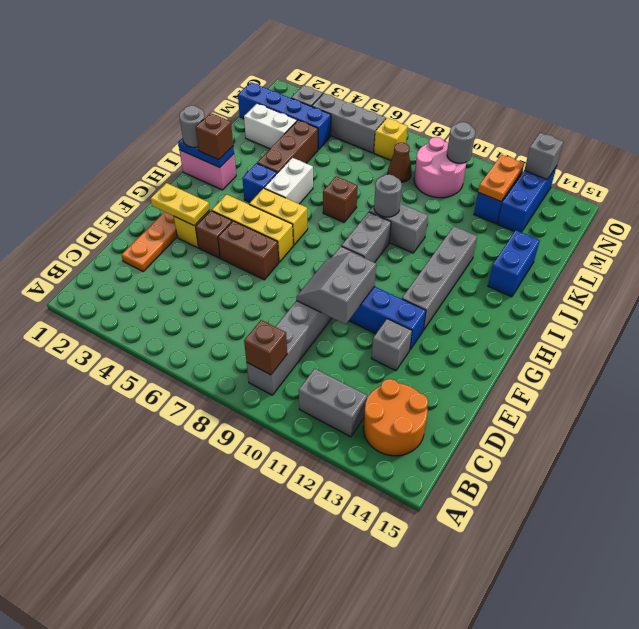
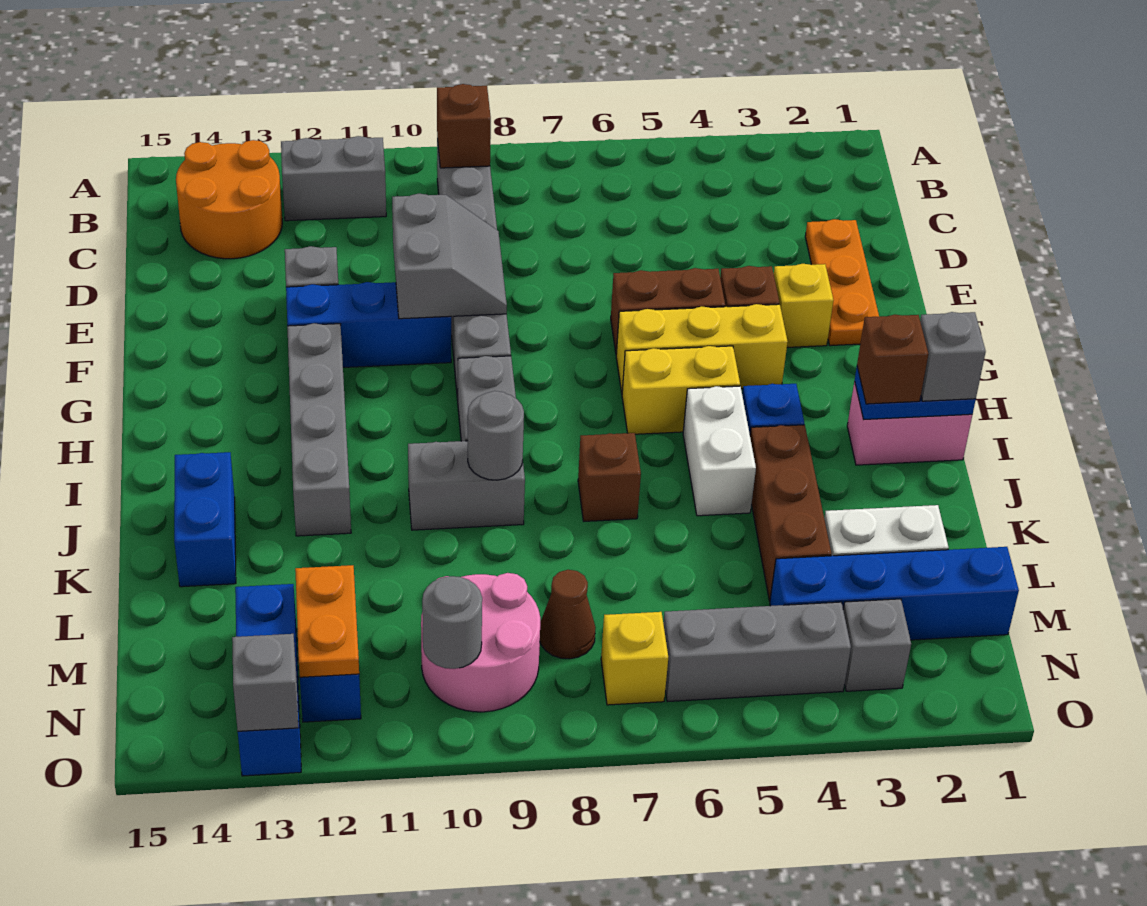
yellow plate F2:F3 level 2 -> none
grey round brick I1 level 3 -> grey brick I1 level 3

